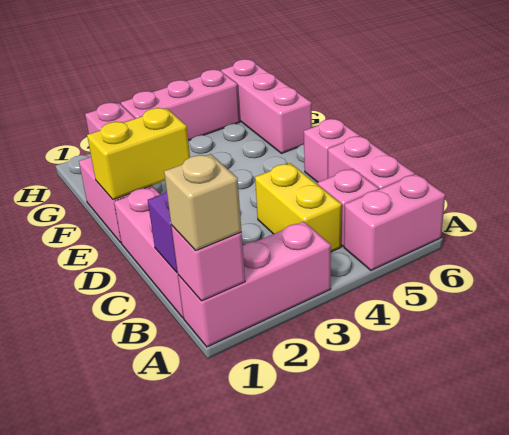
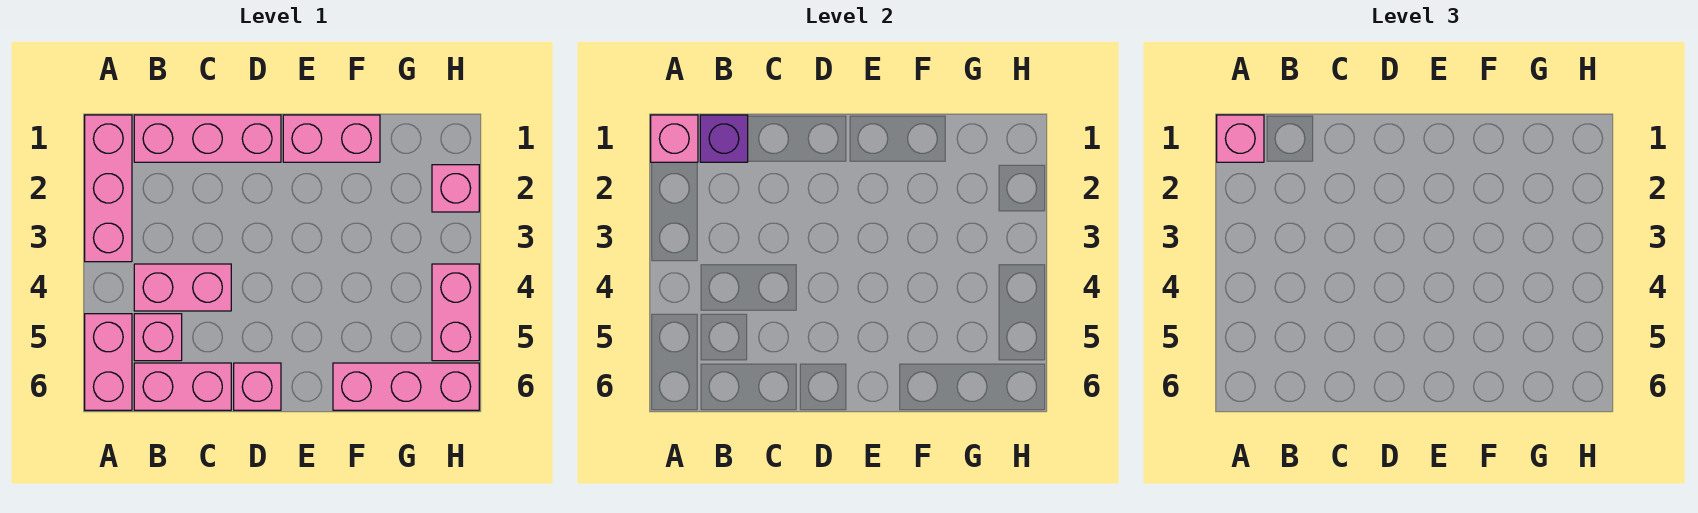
tan brick A1 level 3 -> pink brick A1 level 3
yellow brick B4:C4 level 1 -> pink brick B4:C4 level 1
yellow brick E1:E2 level 2 -> none
pink brick H3:H5 level 1 -> pink brick H4:H5 level 1

